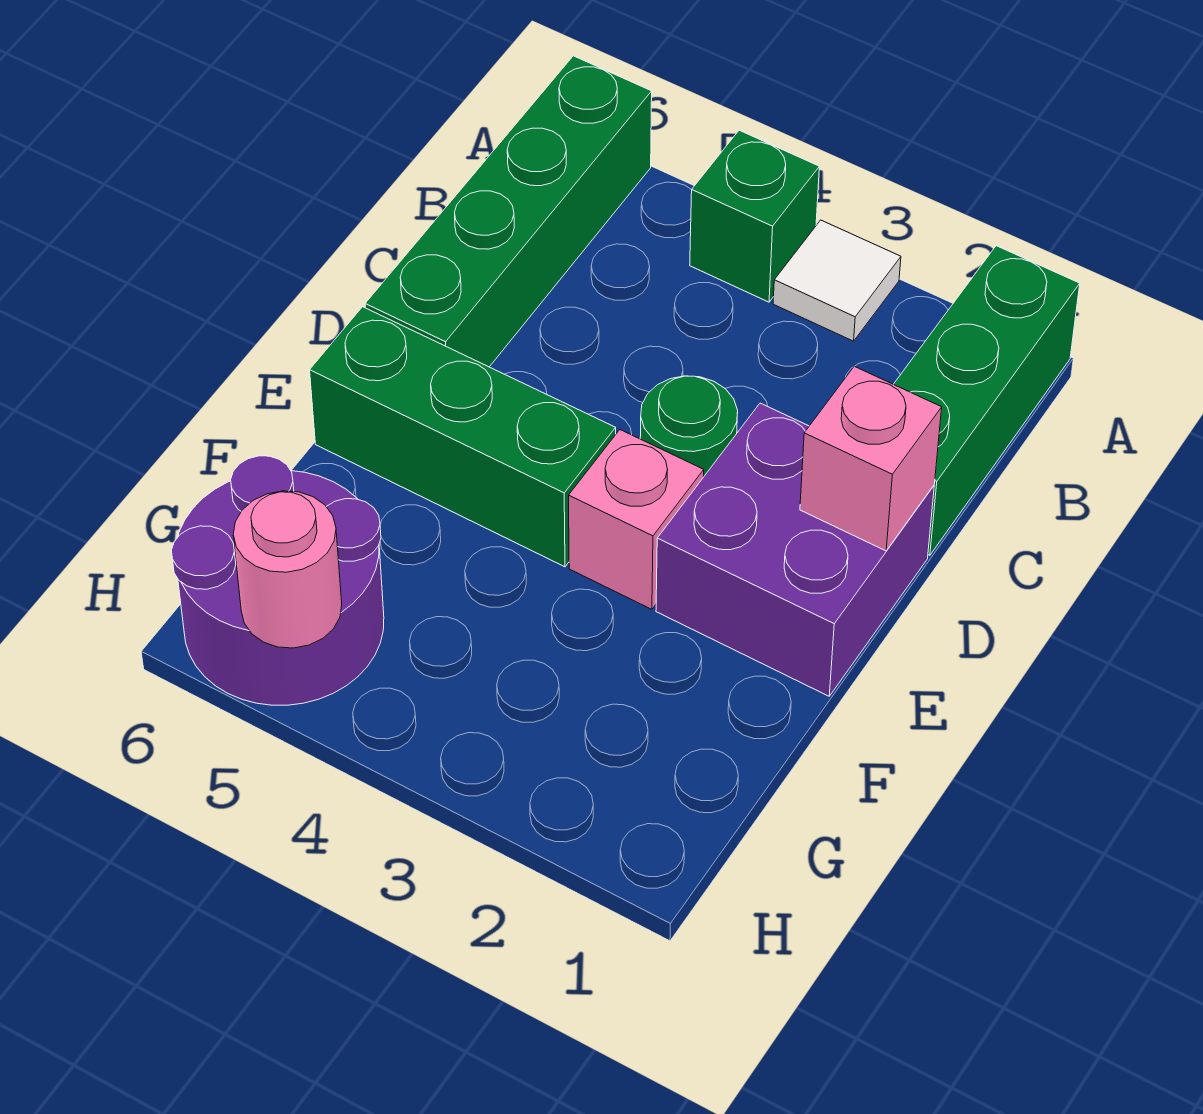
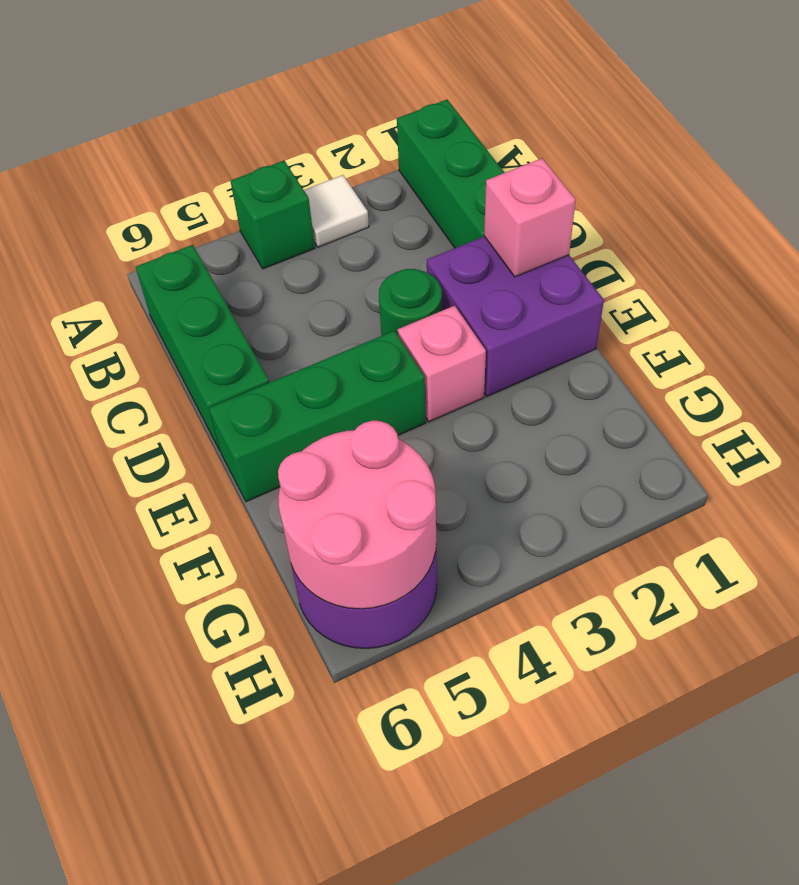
green brick A6:D6 level 1 -> green brick B6:D6 level 1
pink round brick H5 level 2 -> pink round brick G5:H6 level 2

